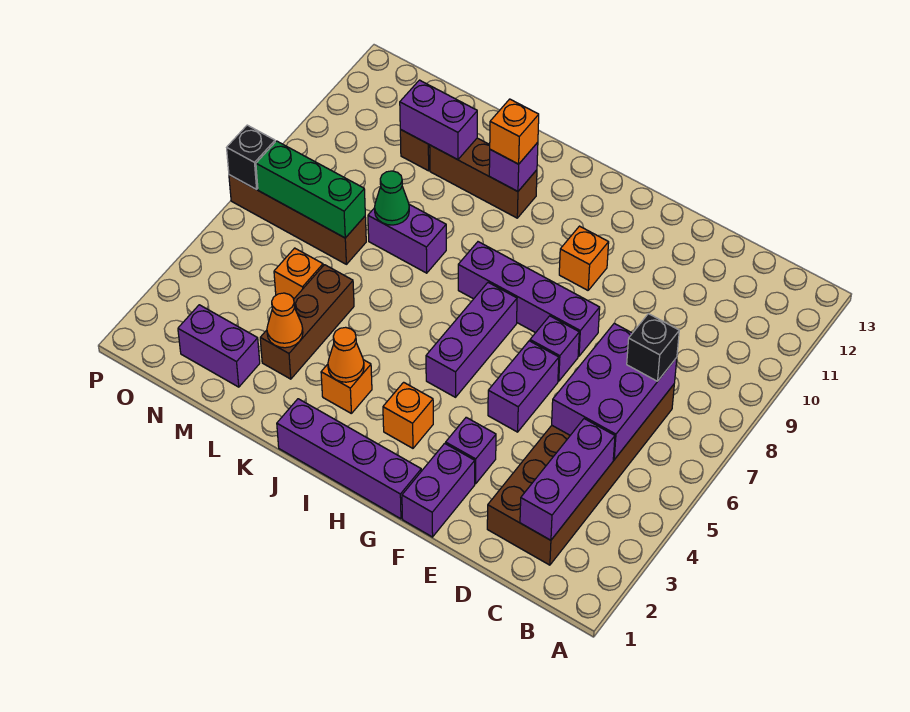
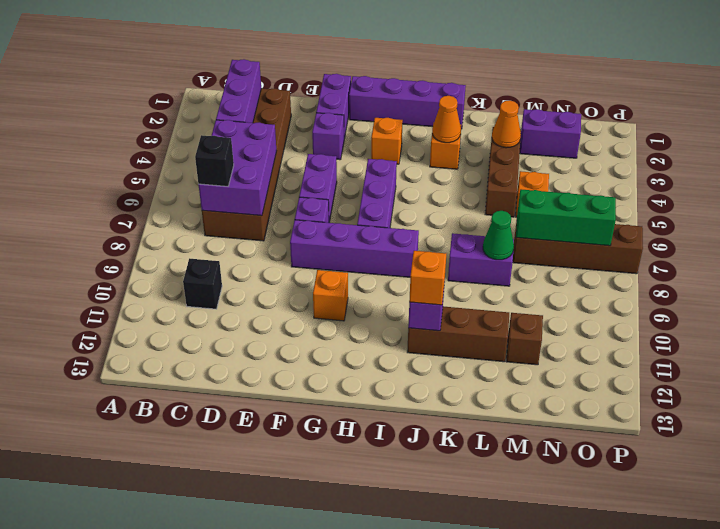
purple brick L11:M11 level 2 -> none
black brick P7 level 2 -> black brick C10 level 1

